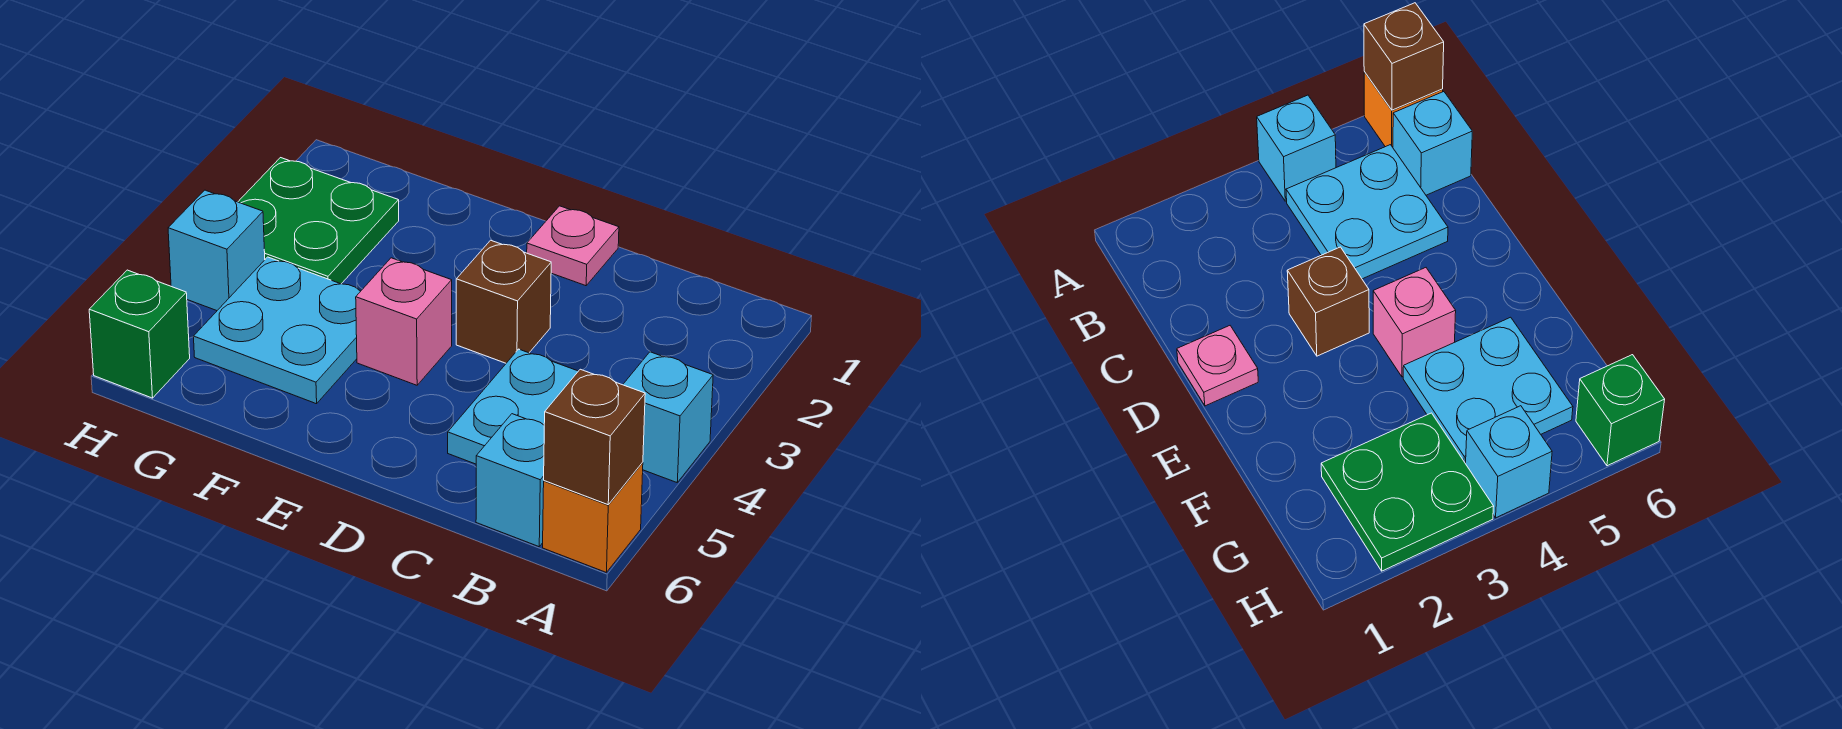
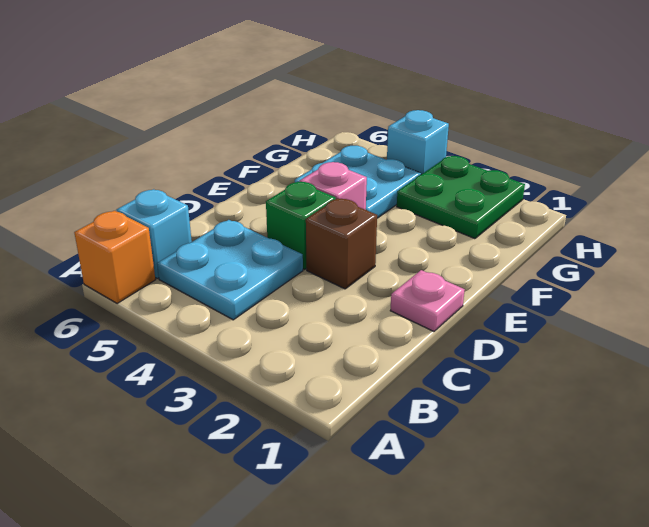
cyan brick A4 level 1 -> none
brown brick A6 level 2 -> none
green brick H6 level 1 -> green brick D4 level 1

